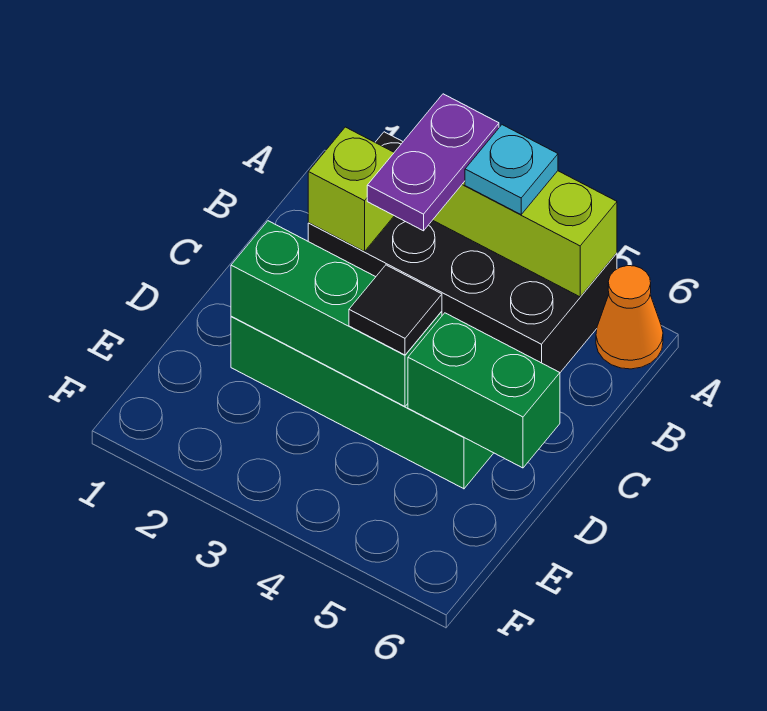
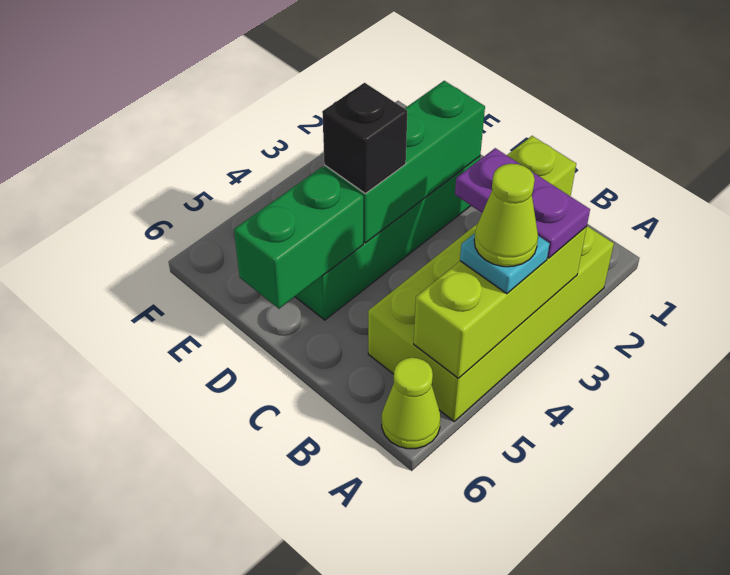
black brick A2:B5 level 1 -> lime brick A2:B5 level 1
none -> lime cone A4 level 4
orange cone A6 level 1 -> lime cone A6 level 1
black tile D4 level 3 -> black brick D4 level 3

